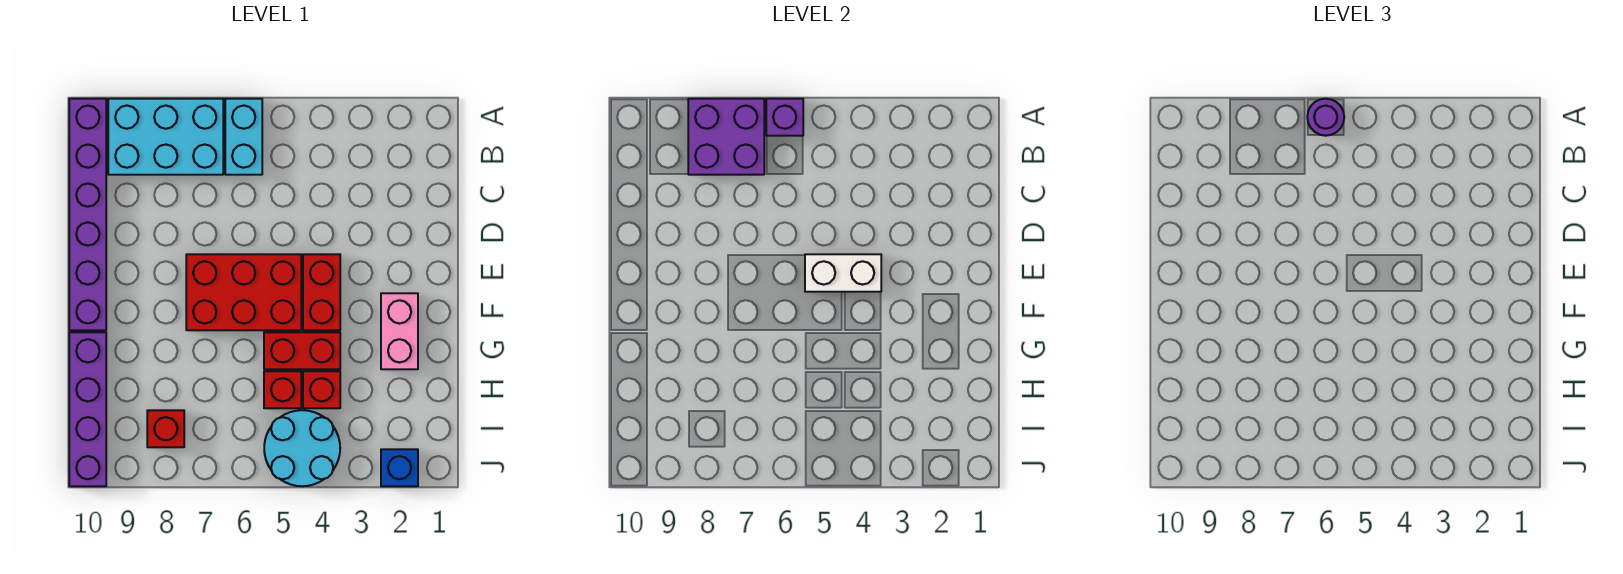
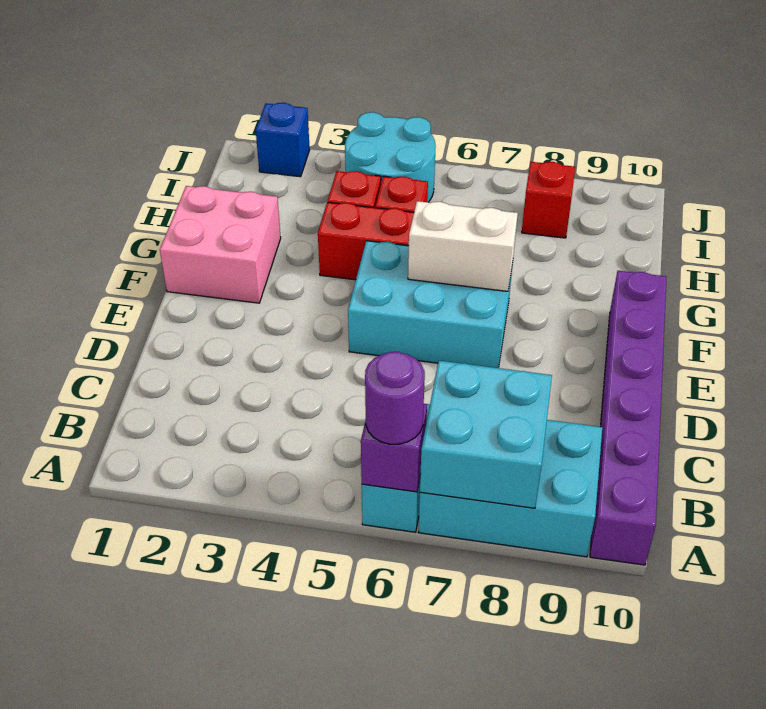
purple brick A7:B8 level 2 -> cyan brick A7:B8 level 2
red brick E4:F4 level 1 -> none
white brick E4:E5 level 2 -> white brick F6:F7 level 2
red brick E5:F7 level 1 -> cyan brick E5:F7 level 1
pink brick F2:G2 level 1 -> pink brick F1:G2 level 1
purple brick G10:J10 level 1 -> none

